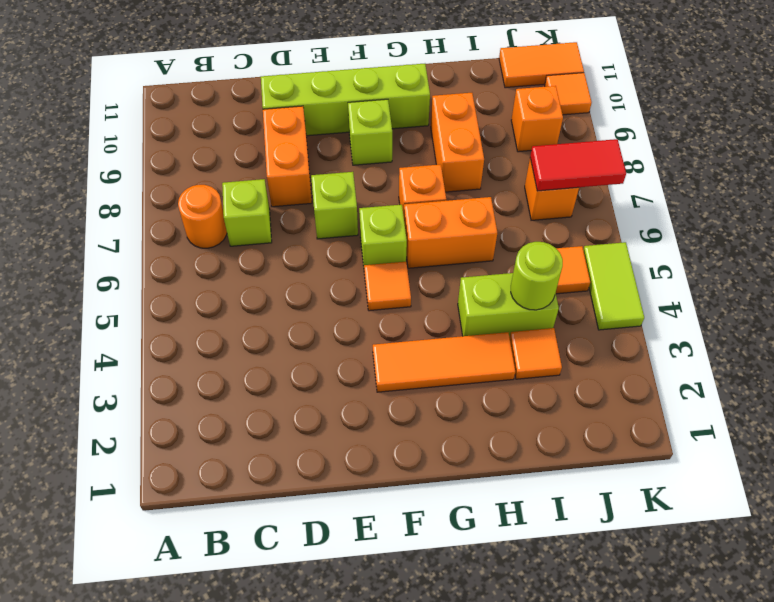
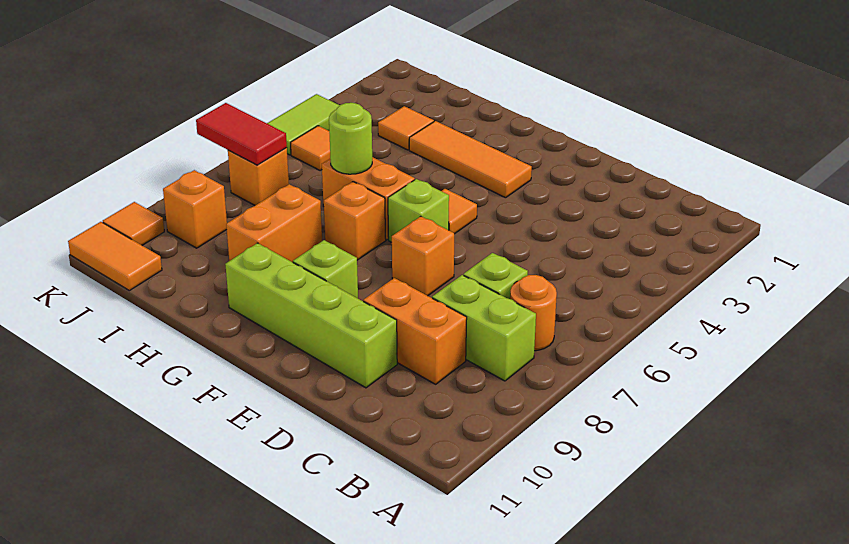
orange brick D8:D9 level 1 -> orange brick C9:D9 level 1
lime brick E7 level 1 -> orange brick E7 level 1
lime brick H4:I4 level 1 -> lime brick B8:C8 level 1
lime round brick I4 level 2 -> lime round brick H6 level 2

